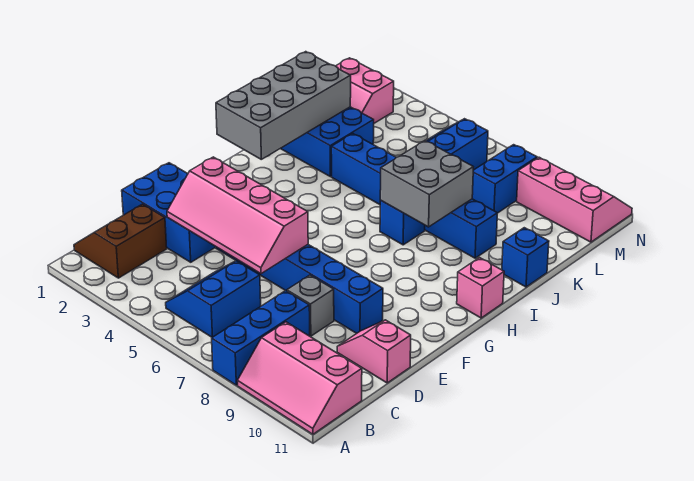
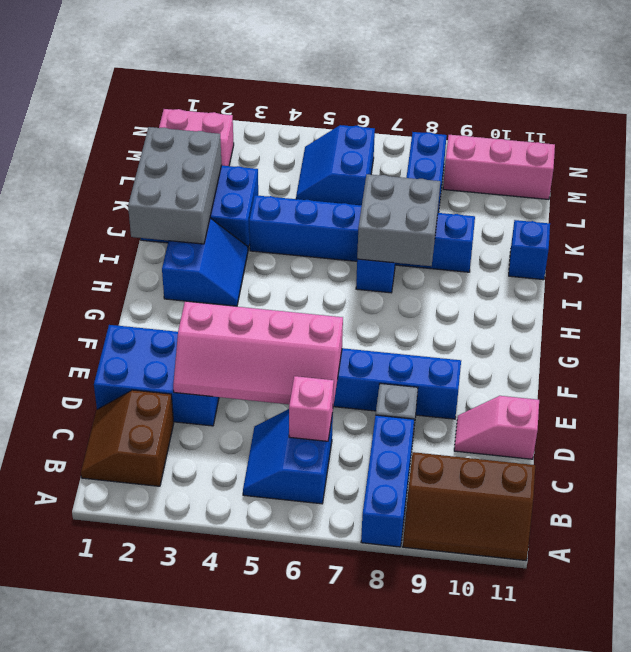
pink slope A9:B11 level 1 top B -> brown slope A9:B11 level 1 top B
grey brick H1:K2 level 2 -> grey brick I1:K2 level 2
none -> blue slope H2:I3 level 1 top 2
pink brick H11 level 1 -> pink brick C6 level 2

